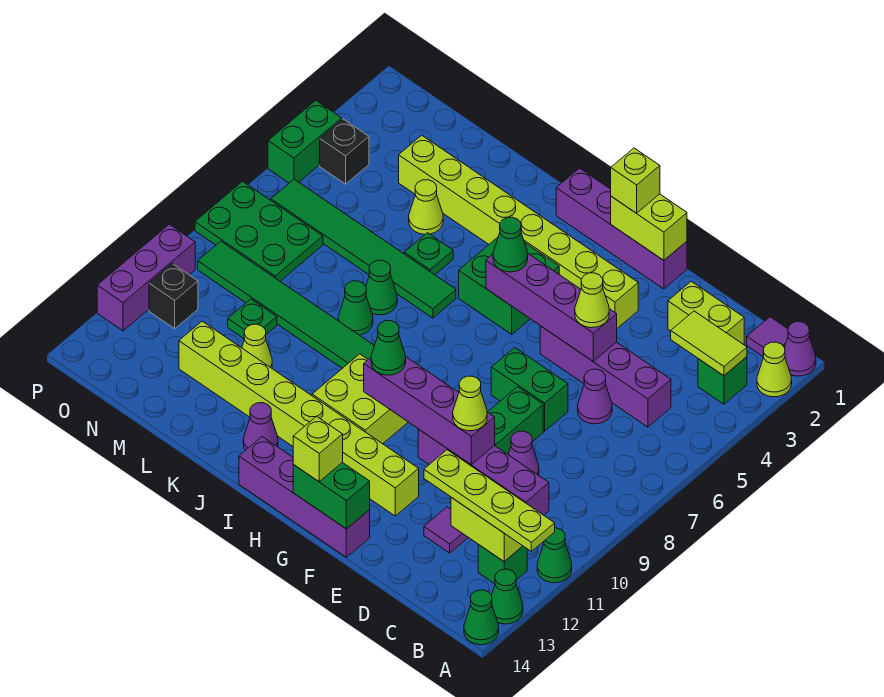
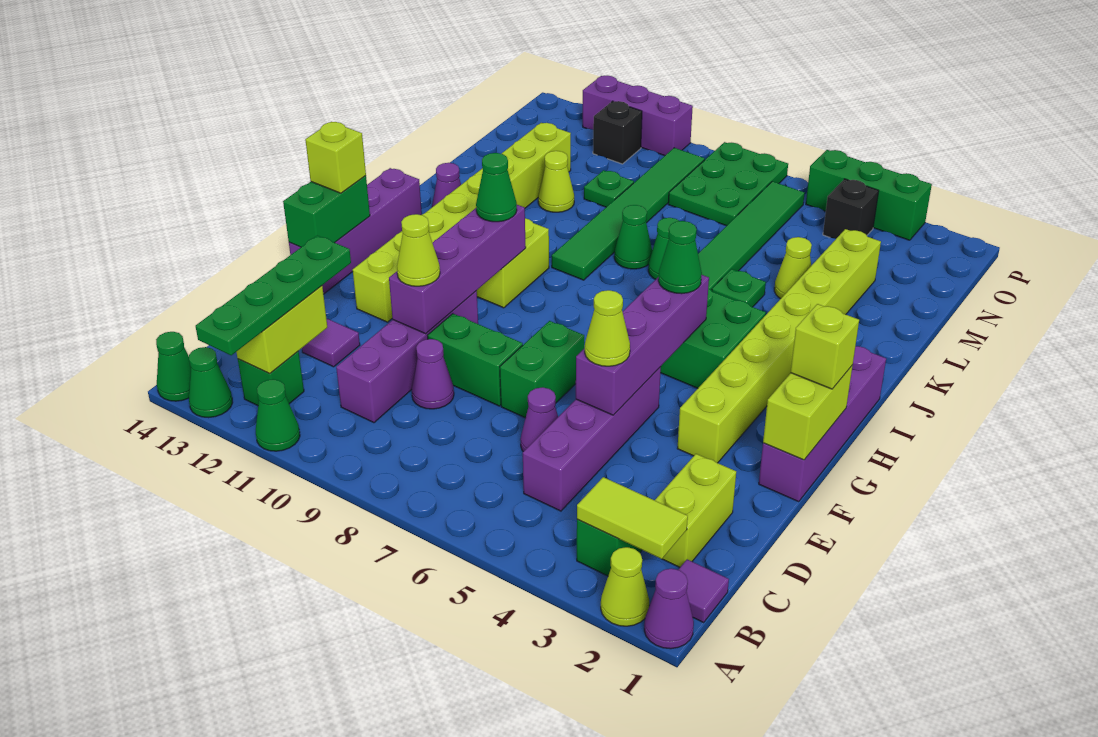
lime plate A12:D12 level 3 -> green plate A12:D12 level 3
lime tile B3:C3 level 2 -> lime tile B2:B3 level 2
green brick P4:P5 level 1 -> green brick P3:P5 level 1

